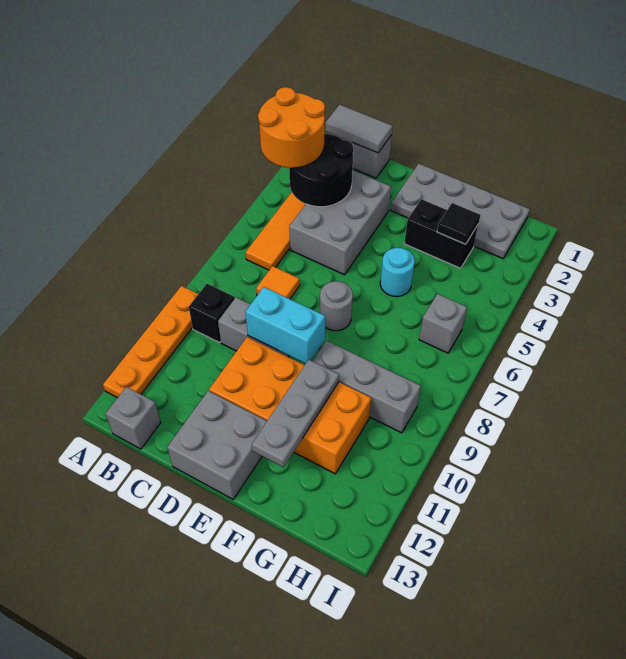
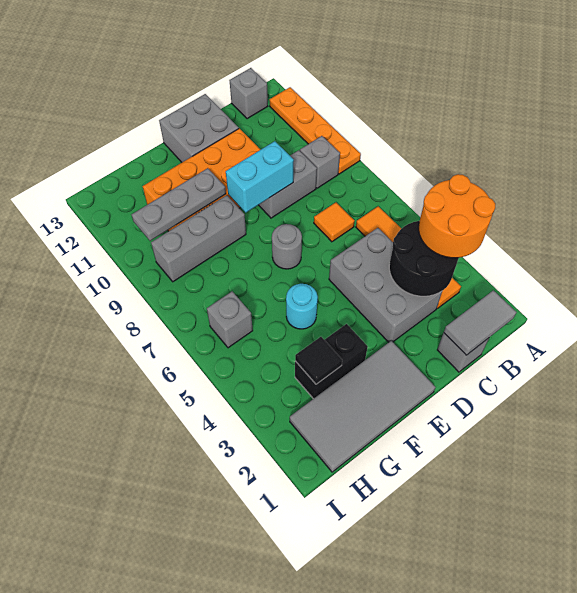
black brick B9 level 1 -> grey brick B9 level 1
grey plate E1:H2 level 1 -> grey tile E1:H2 level 1
grey plate F10:F12 level 2 -> grey plate F10:H10 level 2

